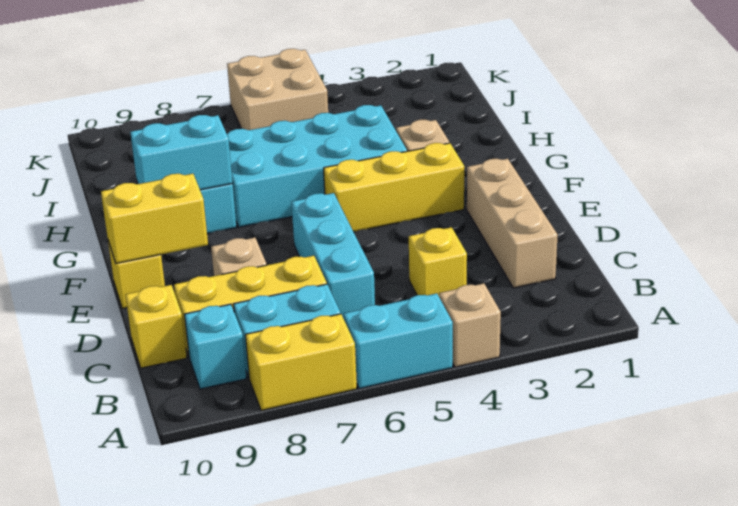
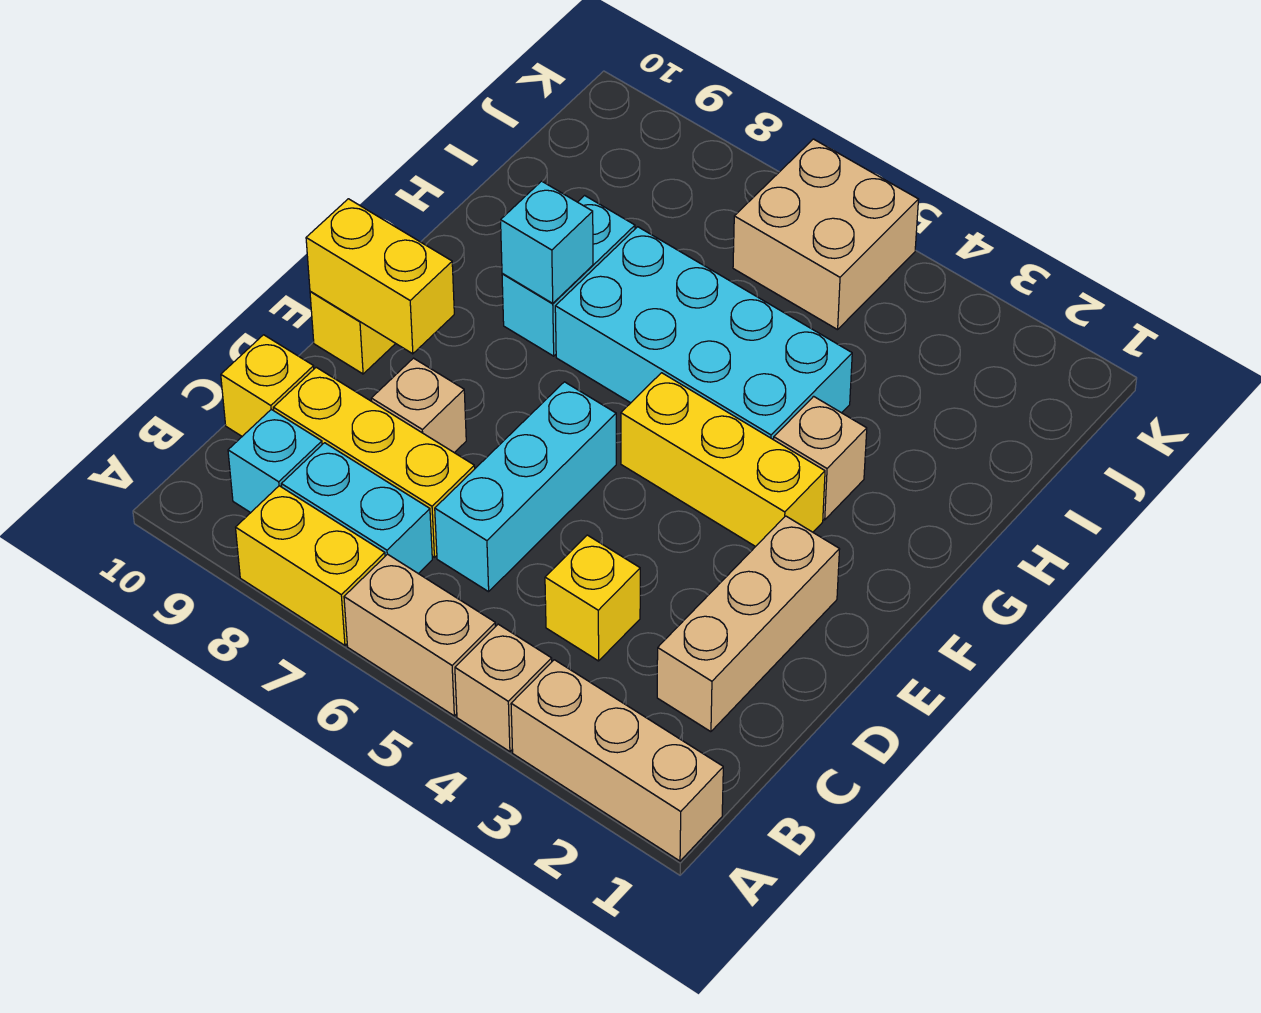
none -> tan brick A1:A3 level 1
cyan brick A5:A6 level 1 -> tan brick A5:A6 level 1
cyan brick G8:G9 level 2 -> cyan brick G8 level 2

